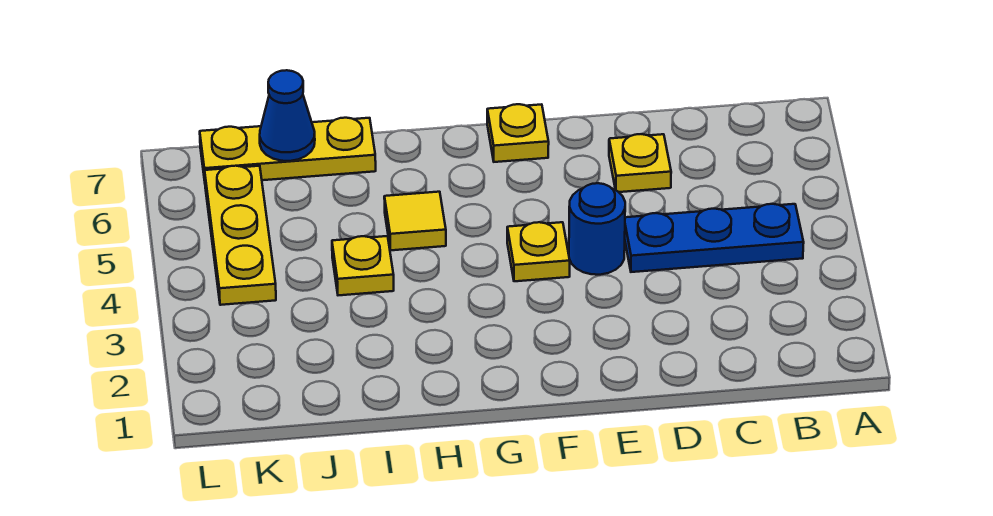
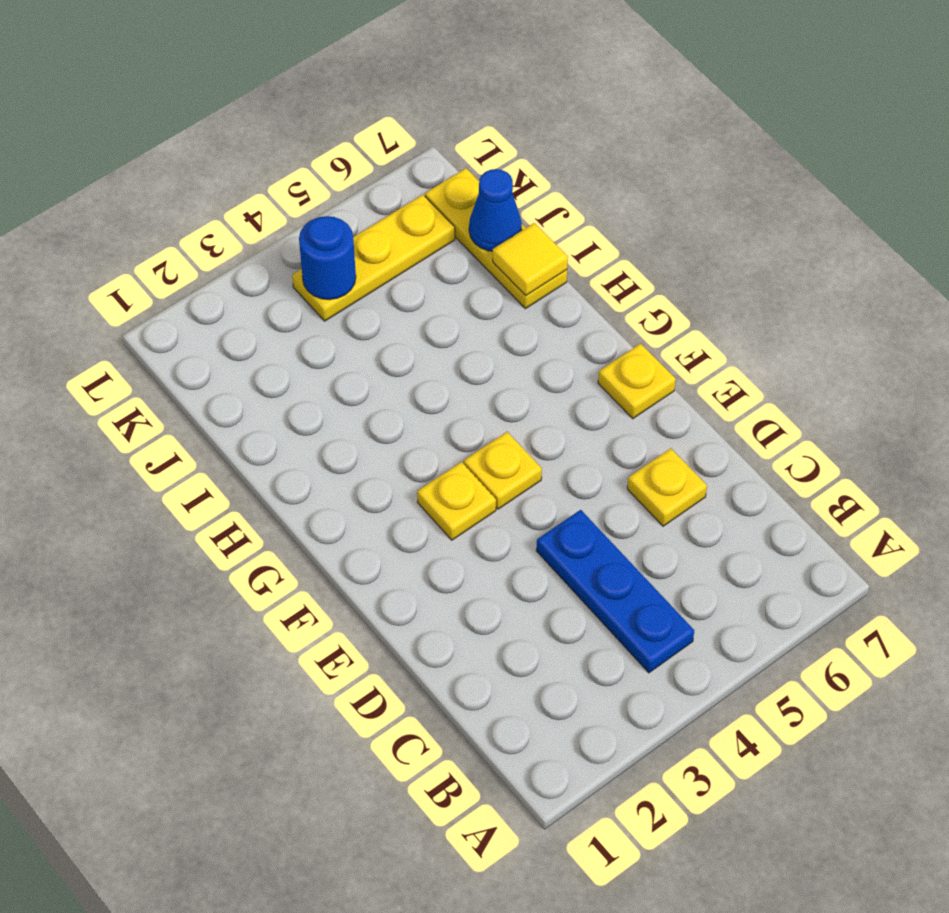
blue round brick E4 level 1 -> blue round brick K4 level 2
yellow tile H5 level 1 -> yellow tile I7 level 2
yellow plate I4 level 1 -> yellow plate F3 level 1

